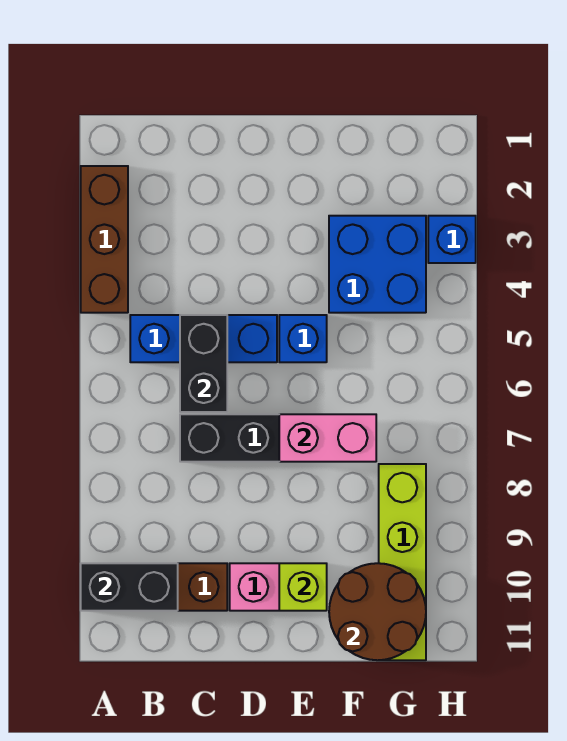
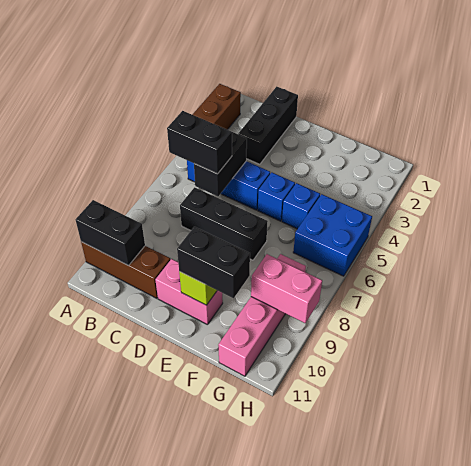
none -> black brick B6:C6 level 3
none -> black brick C1:C3 level 1
pink brick E7:F7 level 2 -> pink brick G9:H9 level 2
none -> black brick E10:F10 level 3
blue brick F3:G4 level 1 -> blue brick G5:H6 level 1
brown round brick F10:G11 level 2 -> none
lime brick G8:G11 level 1 -> pink brick G8:G11 level 1
blue brick H3 level 1 -> blue brick F5 level 1

